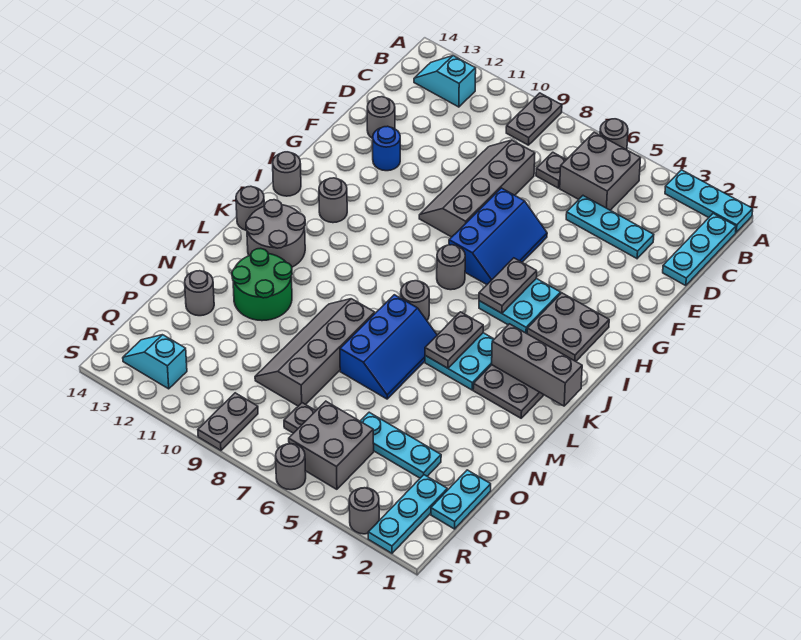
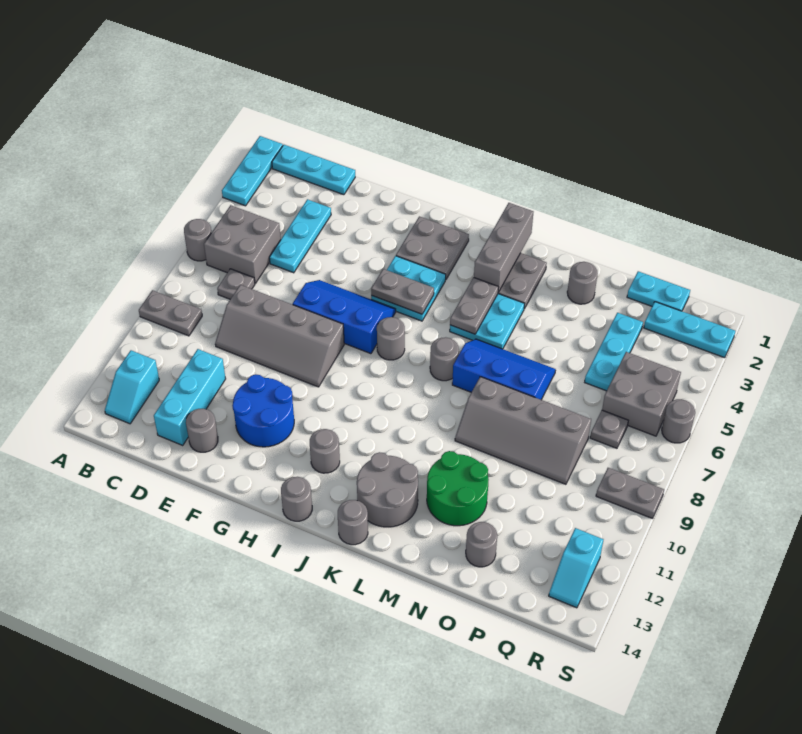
none -> cyan brick D11:D13 level 1
blue round brick F12 level 1 -> blue round brick F11:G12 level 1
grey plate K5:L5 level 2 -> grey plate K4:K5 level 2
grey round brick S3 level 1 -> grey round brick N2 level 1

